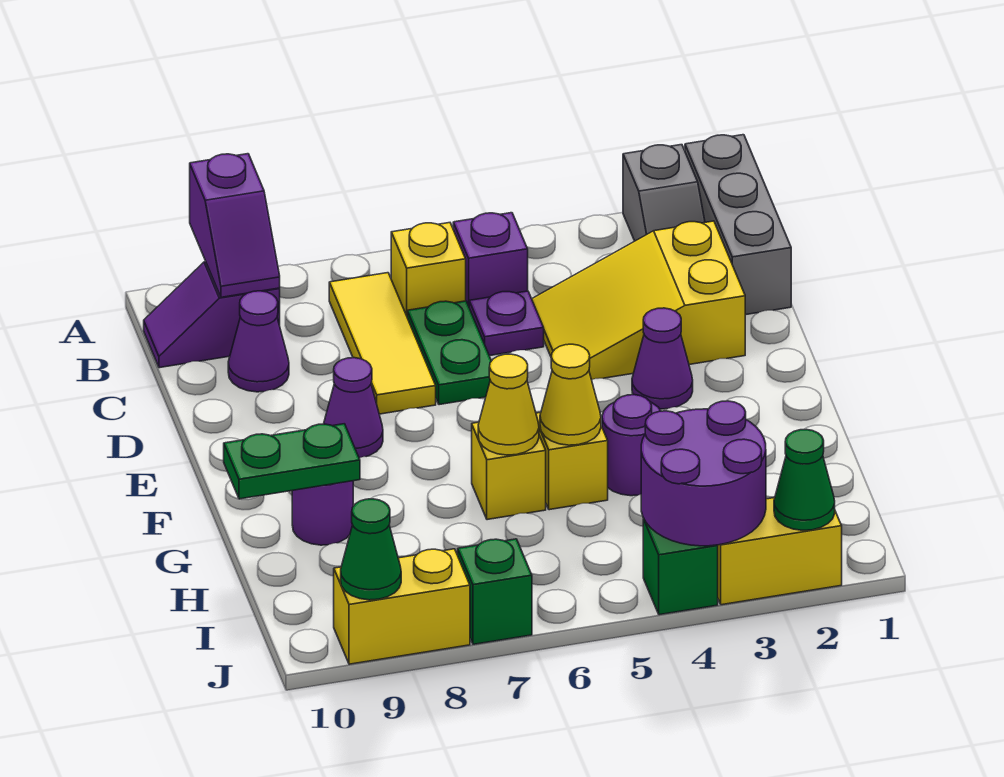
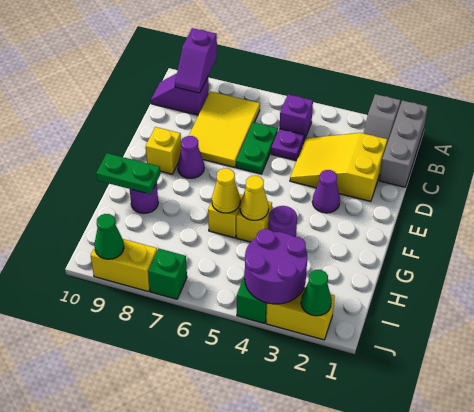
yellow brick B6 level 1 -> yellow brick E9 level 1
yellow tile B7:D7 level 1 -> yellow tile B7:D8 level 1
purple cone C9 level 1 -> none

